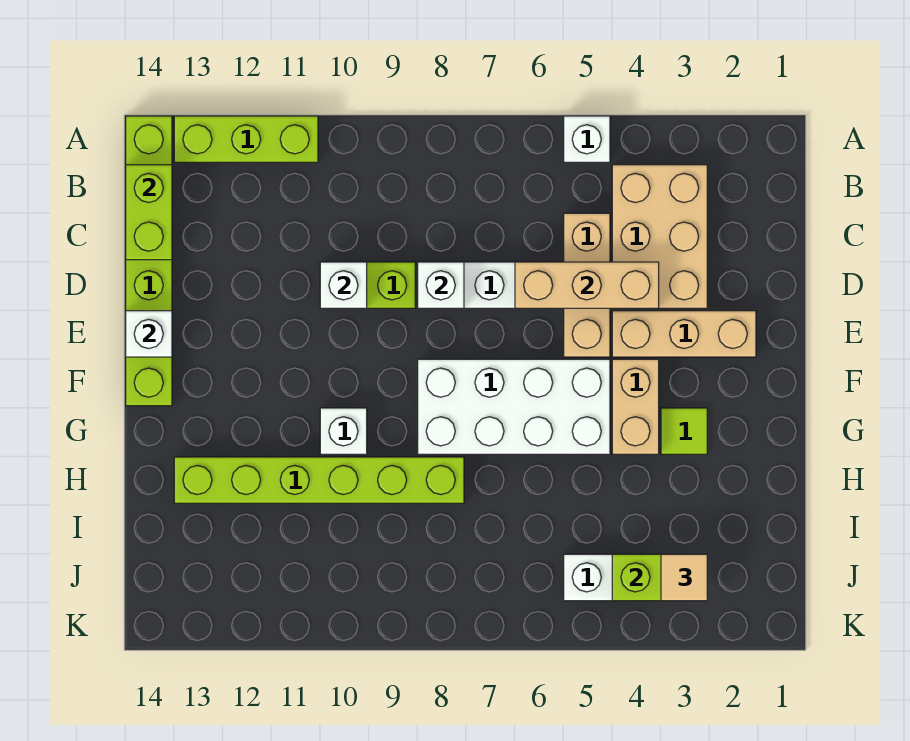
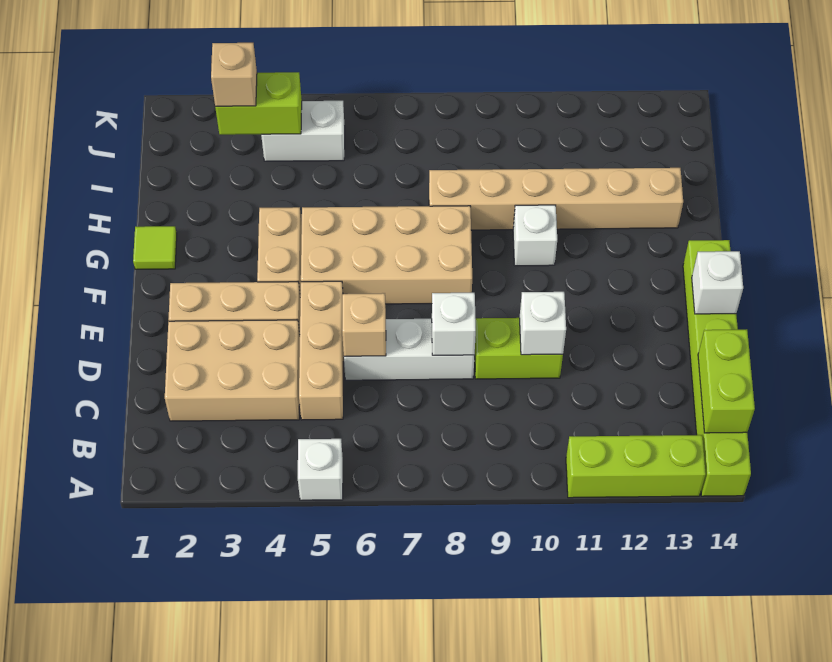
tan brick B3:D4 level 1 -> tan brick C2:D4 level 1
tan brick D4:D6 level 2 -> tan brick D6 level 2
white brick F5:G8 level 1 -> tan brick F5:G8 level 1
lime tile G3 level 1 -> lime tile G1 level 1
lime brick H8:H13 level 1 -> tan brick H8:H13 level 1
tan tile J3 level 3 -> tan brick J3 level 3

